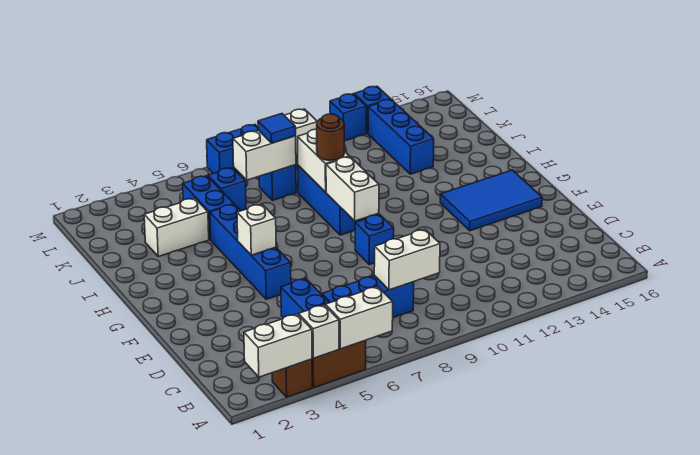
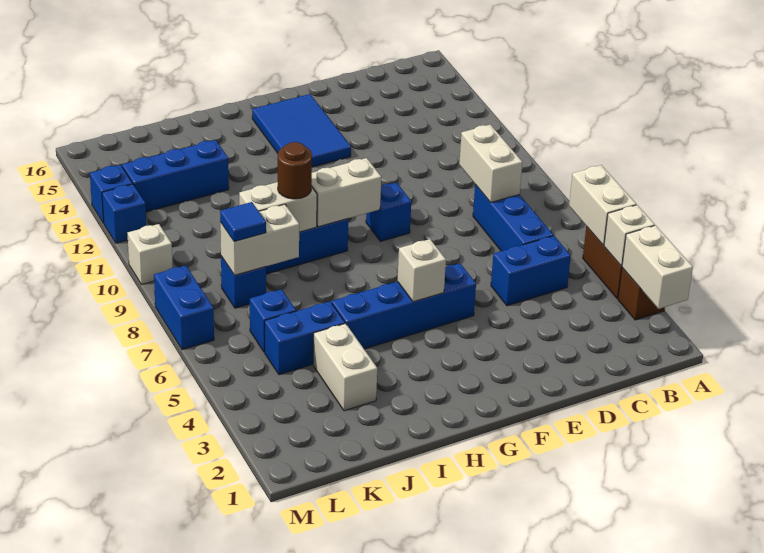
white brick K7:K8 level 2 -> white brick J8:K8 level 2

